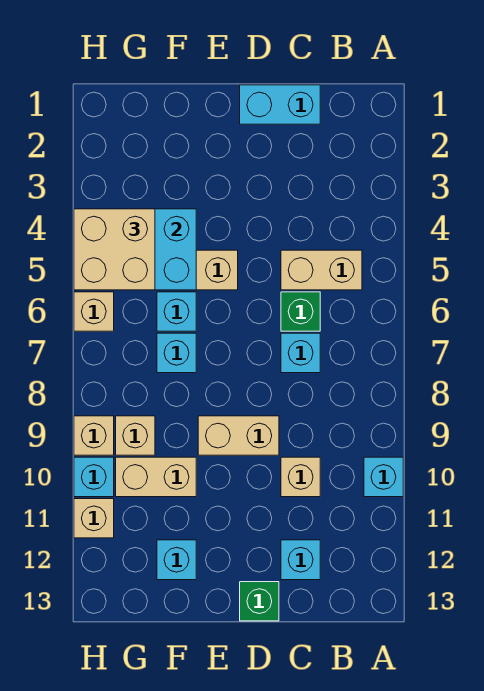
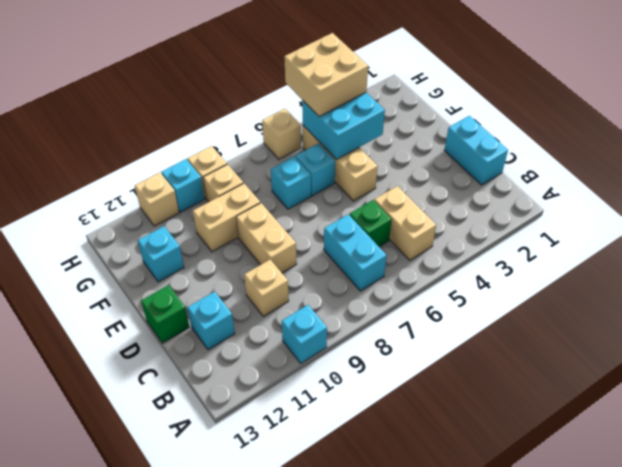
cyan brick C7 level 1 -> cyan brick B7:C7 level 1
tan brick F10:G10 level 1 -> tan brick F9:F10 level 1

